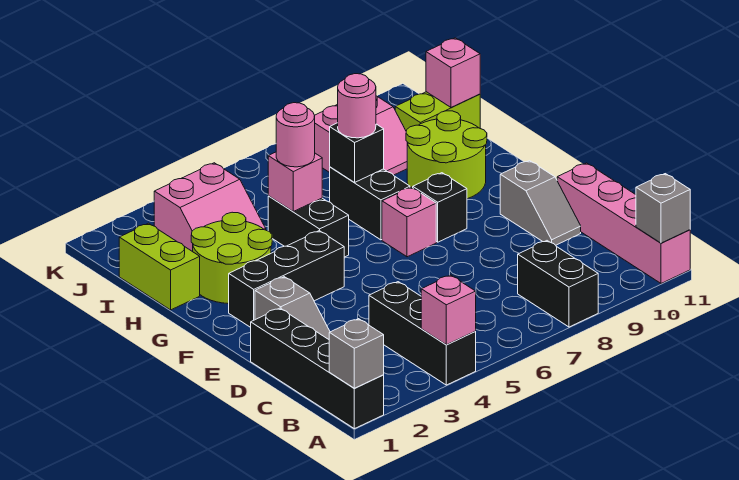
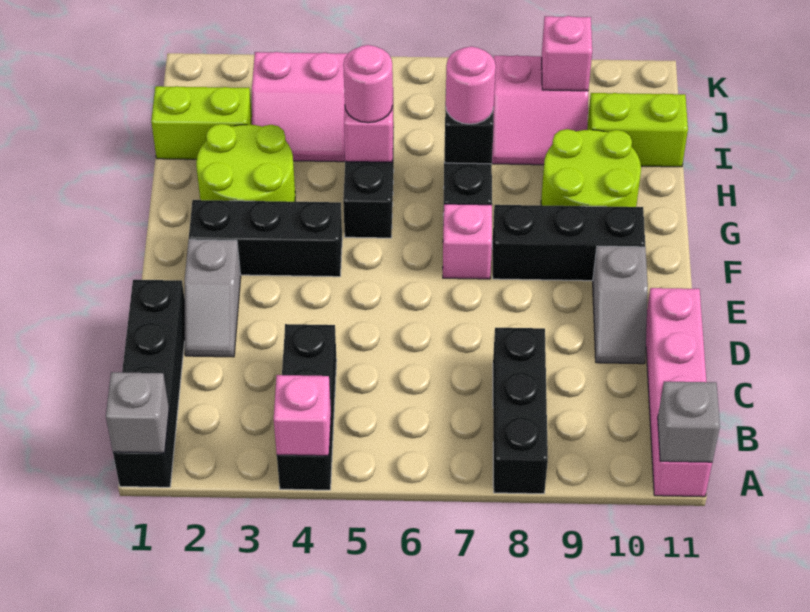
black brick A8:B8 level 1 -> black brick A8:C8 level 1
black brick F8 level 1 -> black brick F8:F10 level 1
lime brick H1:I1 level 1 -> lime brick I1:I2 level 1
pink brick I11 level 2 -> pink brick J9 level 2

